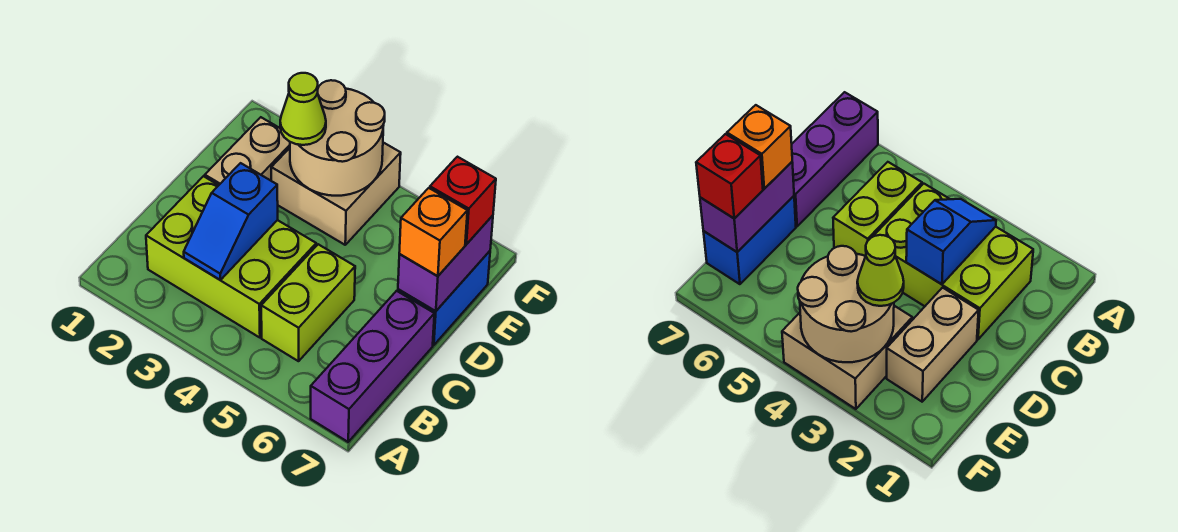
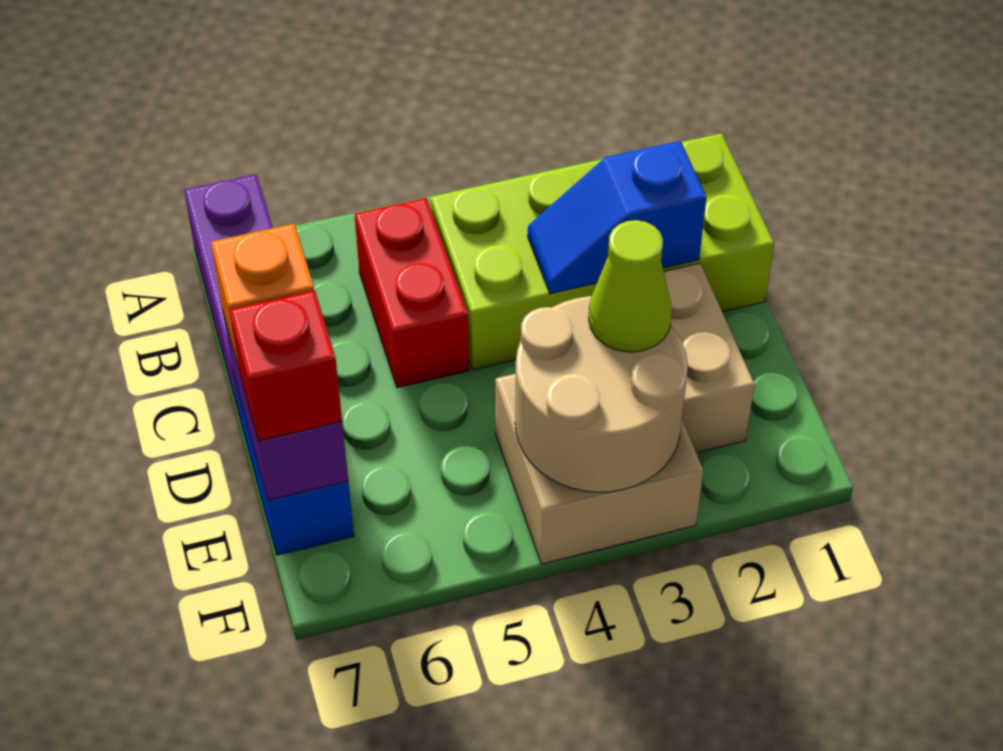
lime brick B2:C4 level 1 -> lime brick B1:C4 level 1
blue slope B3:C3 level 2 top C -> blue slope C2:C3 level 2 top 2
lime brick B5:C5 level 1 -> red brick B5:C5 level 1

